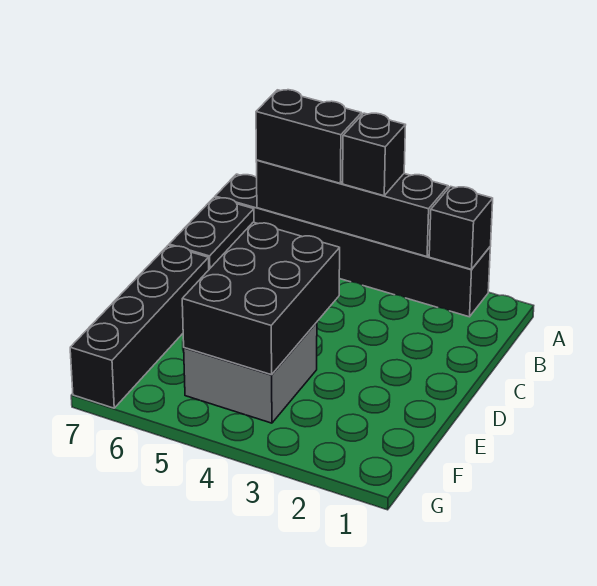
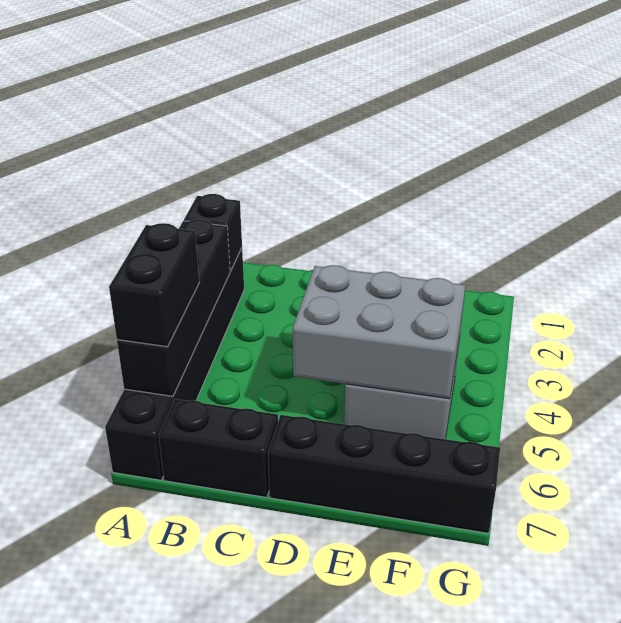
black brick A4 level 3 -> none
black brick D4:F5 level 2 -> grey brick D4:F5 level 2

